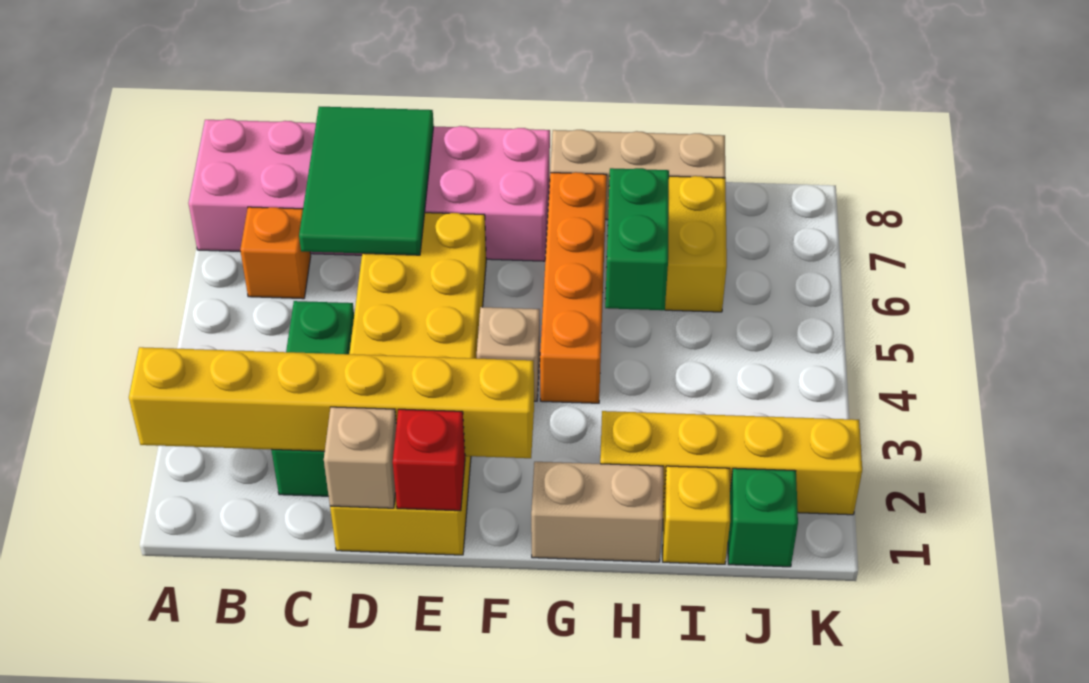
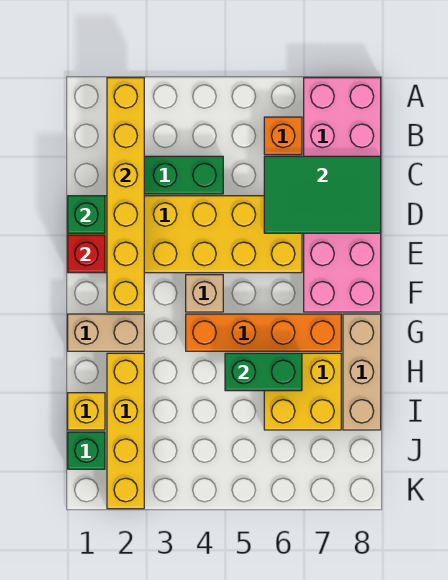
tan brick D1 level 2 -> green brick D1 level 2
tan brick G1:H1 level 1 -> tan brick G1:G2 level 1

